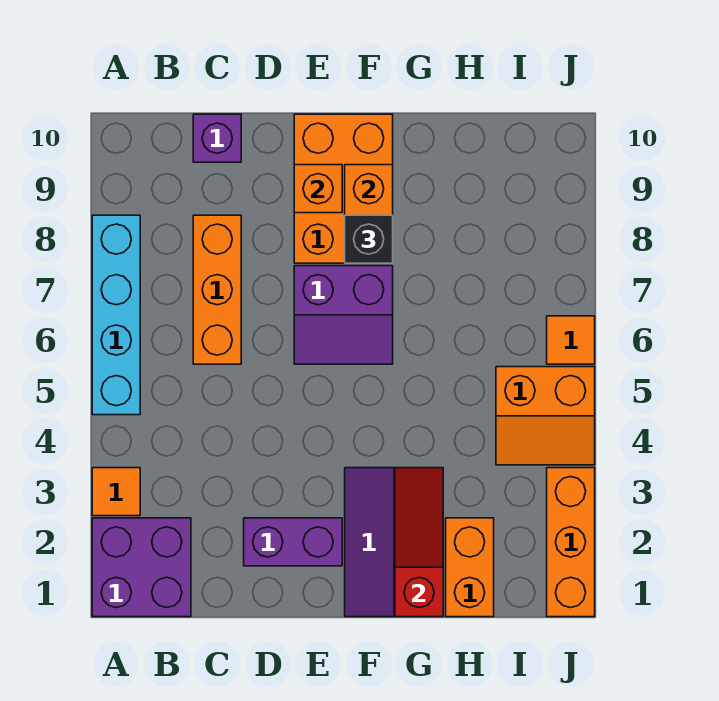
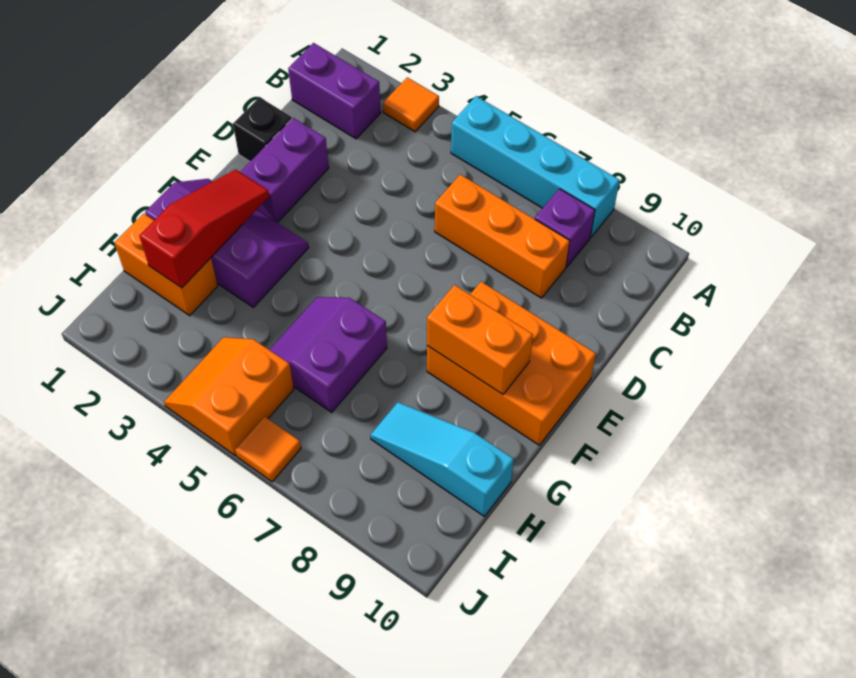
purple brick A1:B2 level 1 -> purple brick B1:B2 level 1
purple brick C10 level 1 -> purple brick B8 level 1
purple slope E6:F7 level 1 top 7 -> purple slope G5:H6 level 1 top 6
orange brick E9 level 2 -> none
black brick F8 level 3 -> black brick D1 level 1
red slope G1:G3 level 2 top 1 -> red slope F2:H2 level 2 top H
none -> cyan slope H8:H10 level 1 top 10
orange brick J1:J3 level 1 -> none

